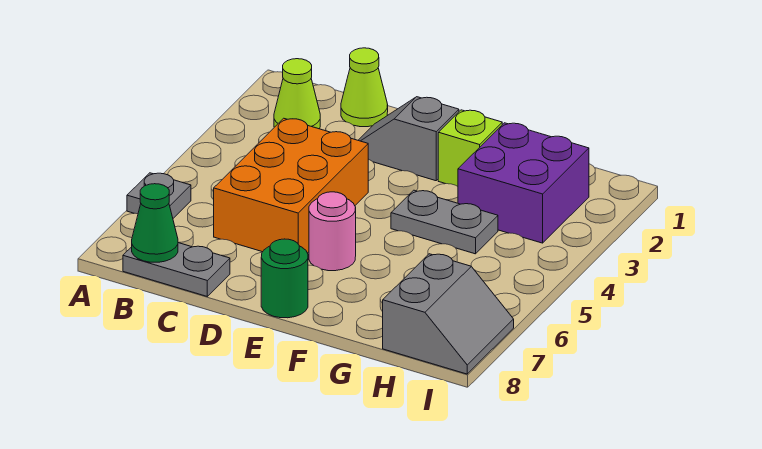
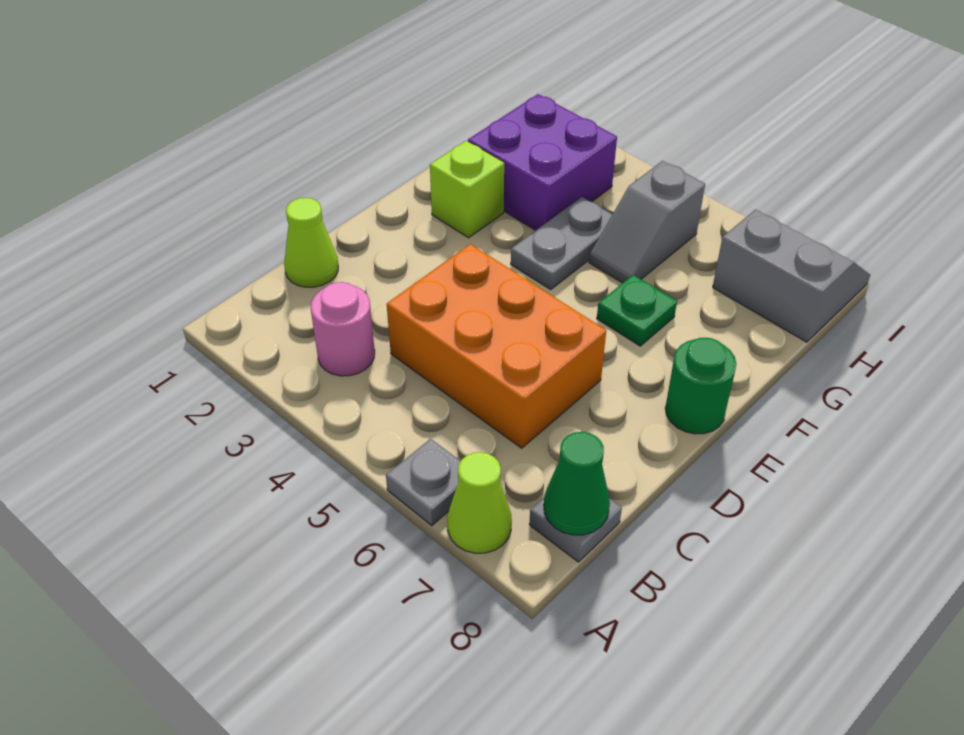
lime cone B2 level 1 -> lime cone A7 level 1
grey plate B8:C8 level 1 -> grey plate B8 level 1
grey slope D2:E2 level 1 top E -> grey slope G5:H5 level 1 top H
pink round brick E6 level 1 -> pink round brick B3 level 1
none -> green plate F6 level 1

